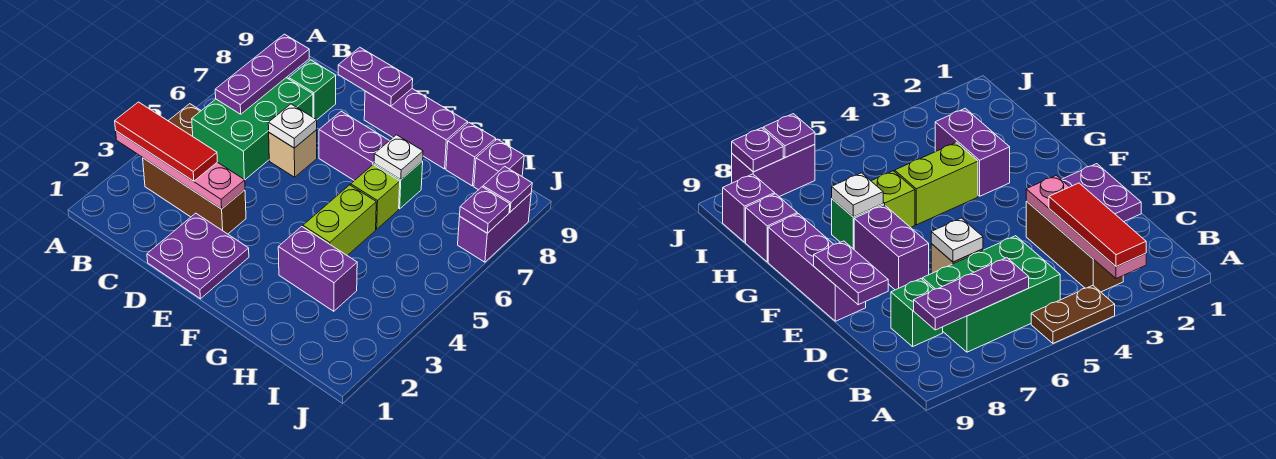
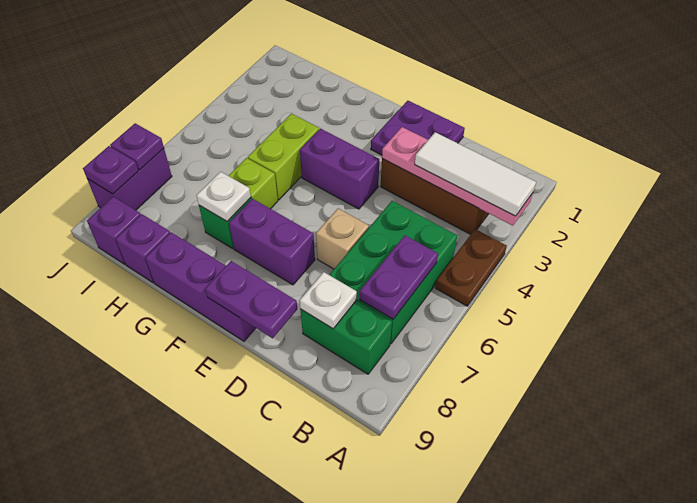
red tile A3:C3 level 3 -> white tile A3:C3 level 3
purple plate B6:B8 level 2 -> purple plate B6:B7 level 2
green brick C8 level 1 -> green brick B8:C8 level 1
white plate D6 level 2 -> white plate C8 level 2
purple brick G3:H3 level 1 -> purple brick E4:F4 level 1

